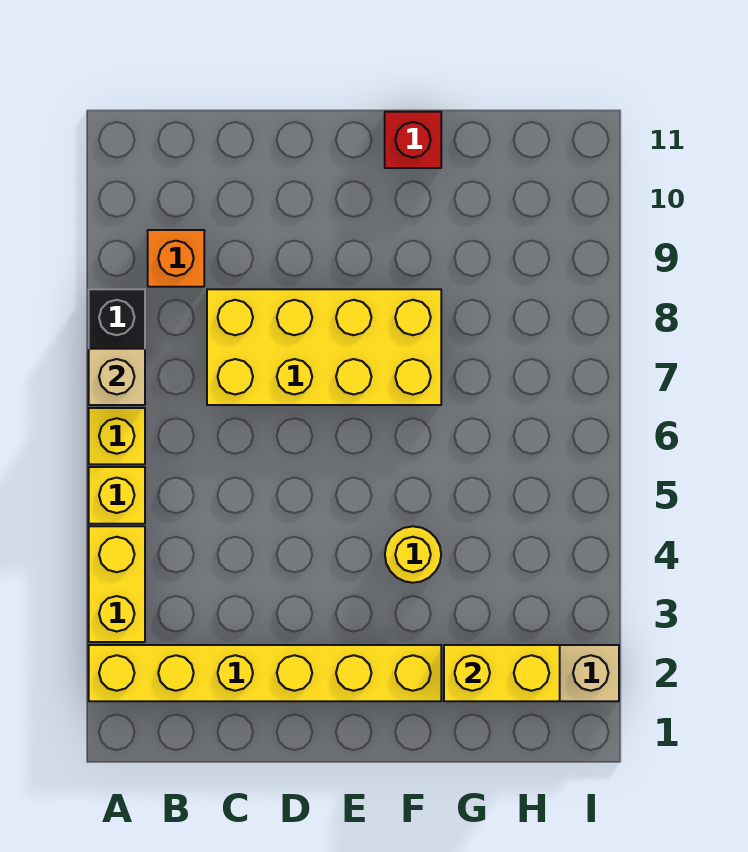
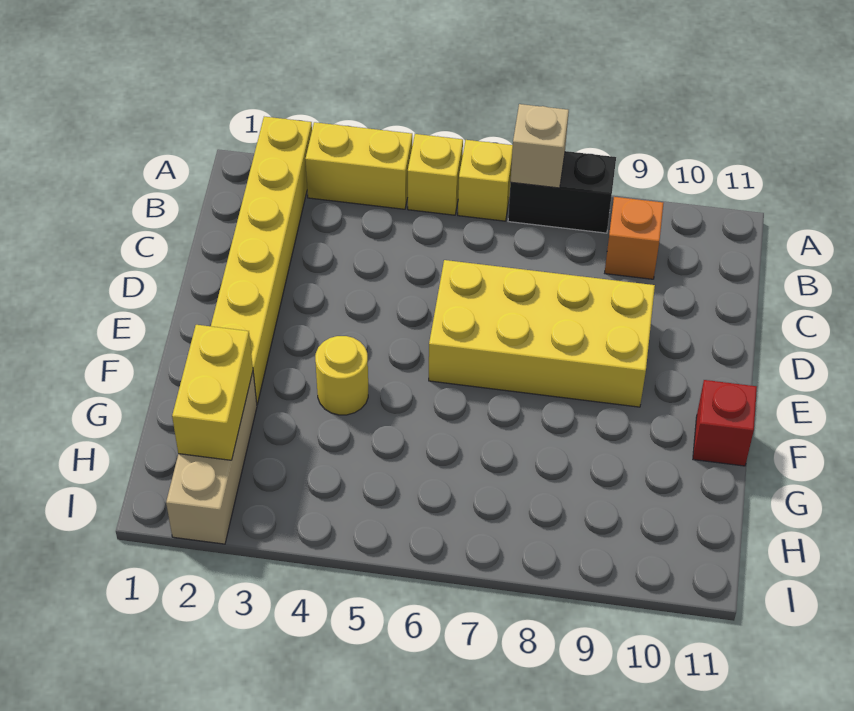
yellow brick C7:F8 level 1 -> yellow brick D6:E9 level 1

